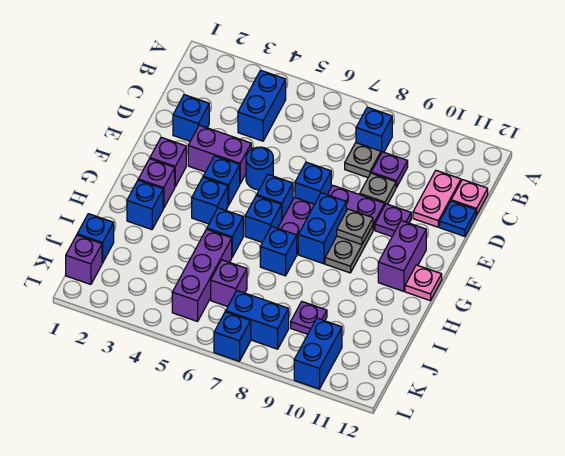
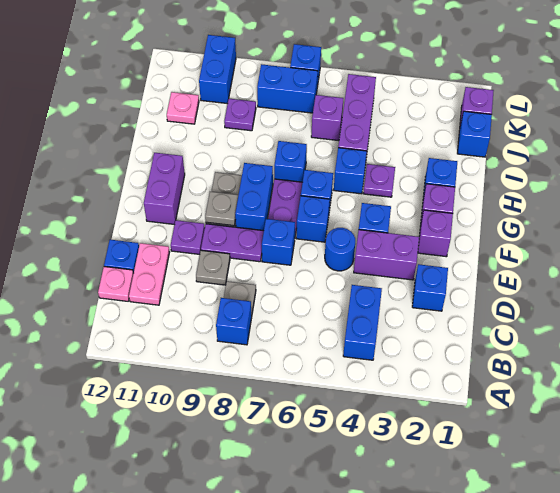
purple plate C9 level 1 -> purple plate H4 level 1
blue brick G4 level 1 -> none
pink plate G12 level 1 -> pink plate J11 level 1

